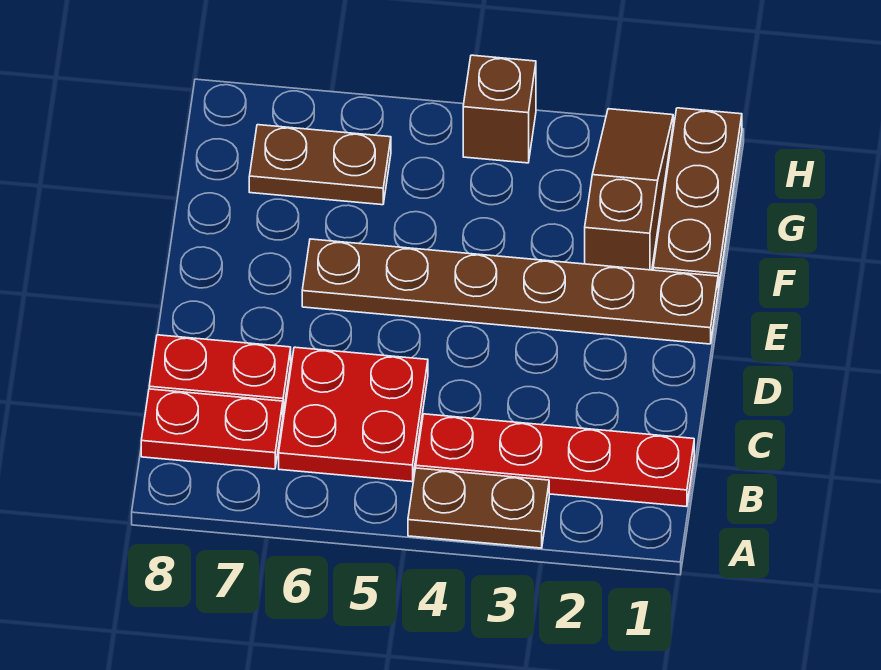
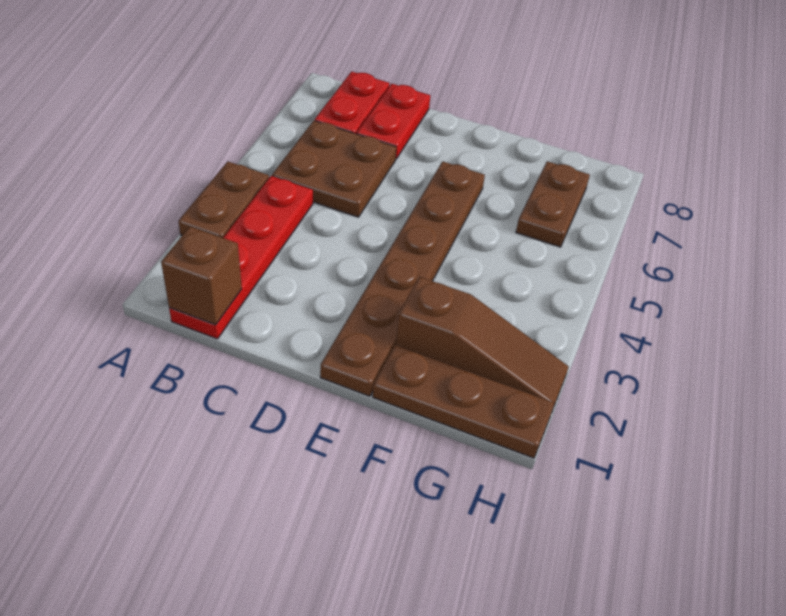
red plate B5:C6 level 1 -> brown plate B5:C6 level 1
brown brick H4 level 1 -> brown brick B1 level 2

